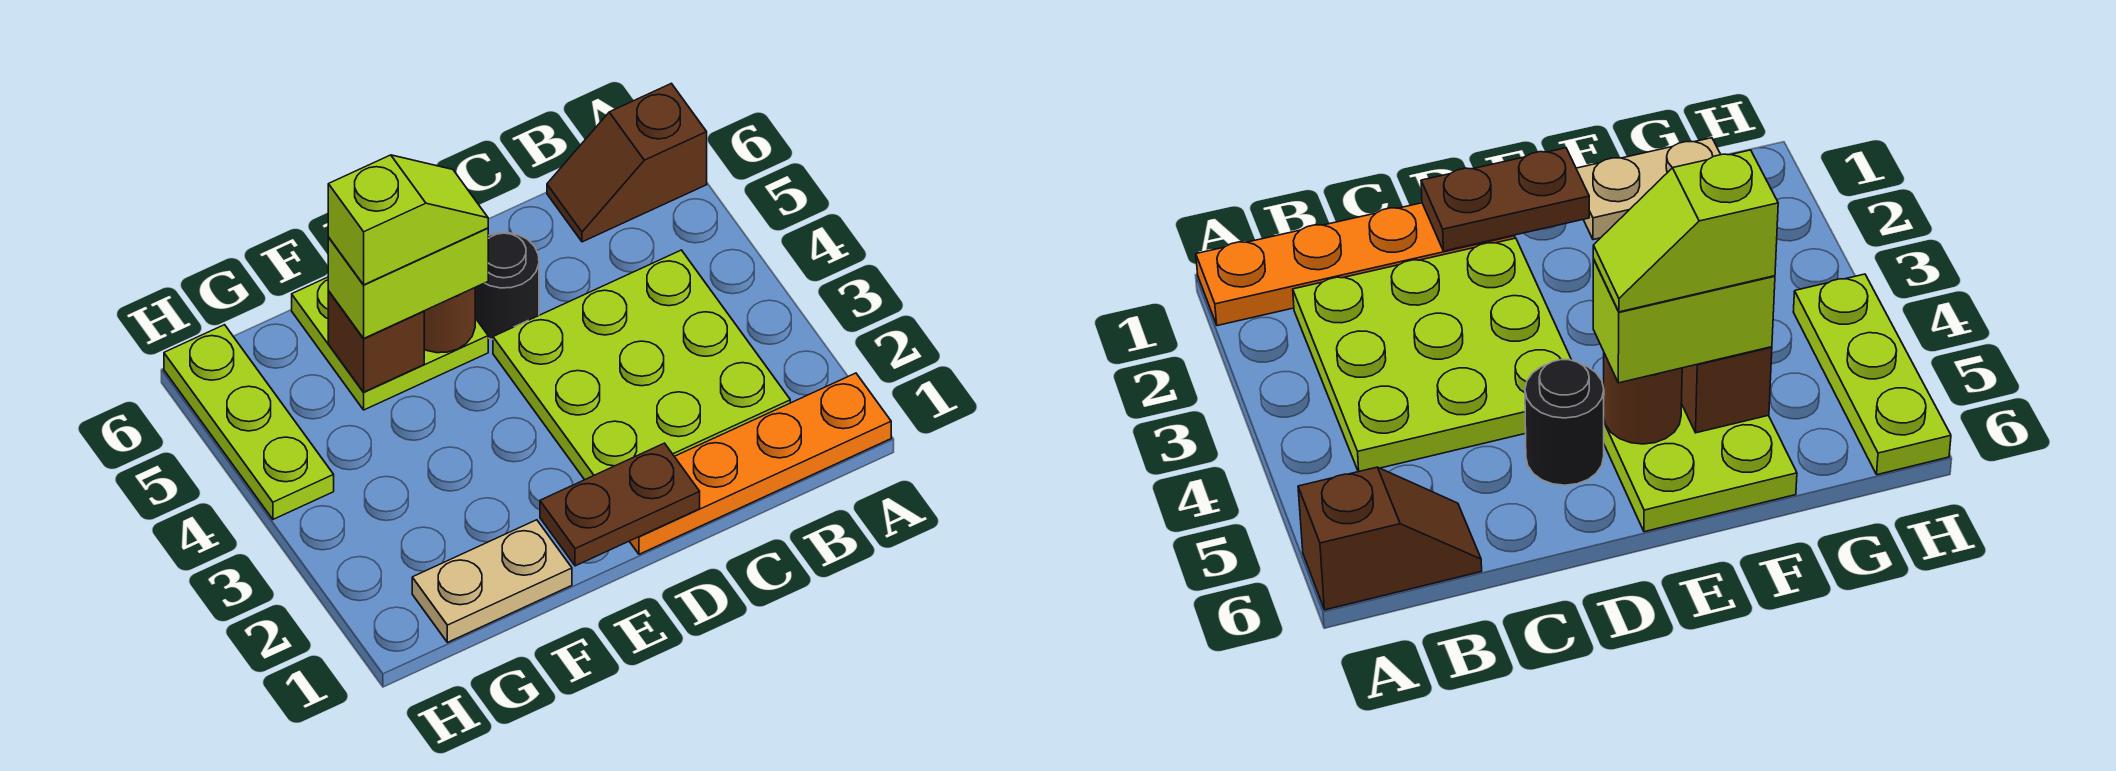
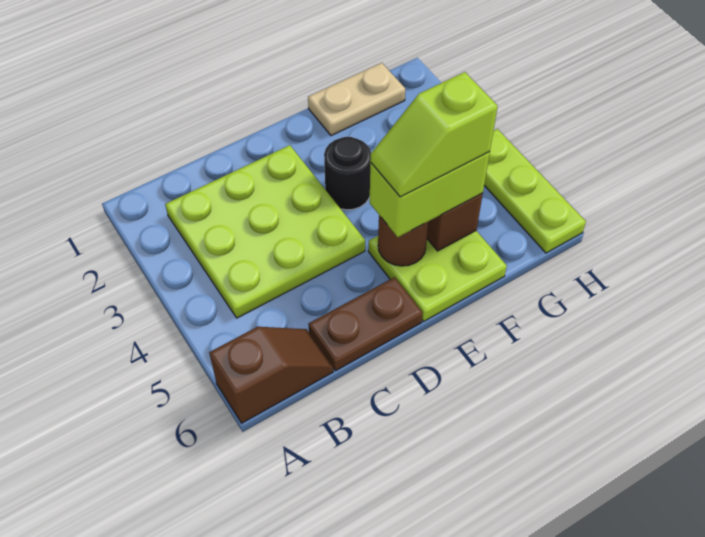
orange plate A1:D1 level 1 -> none
brown plate D1:E1 level 2 -> brown plate C6:D6 level 1
black round brick D5 level 1 -> black round brick E3 level 1

